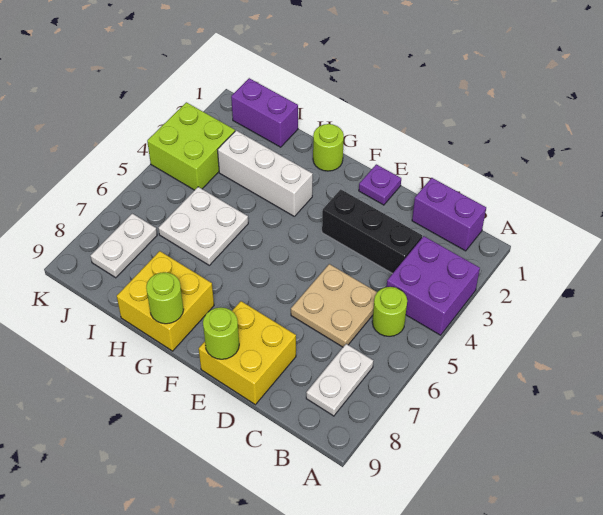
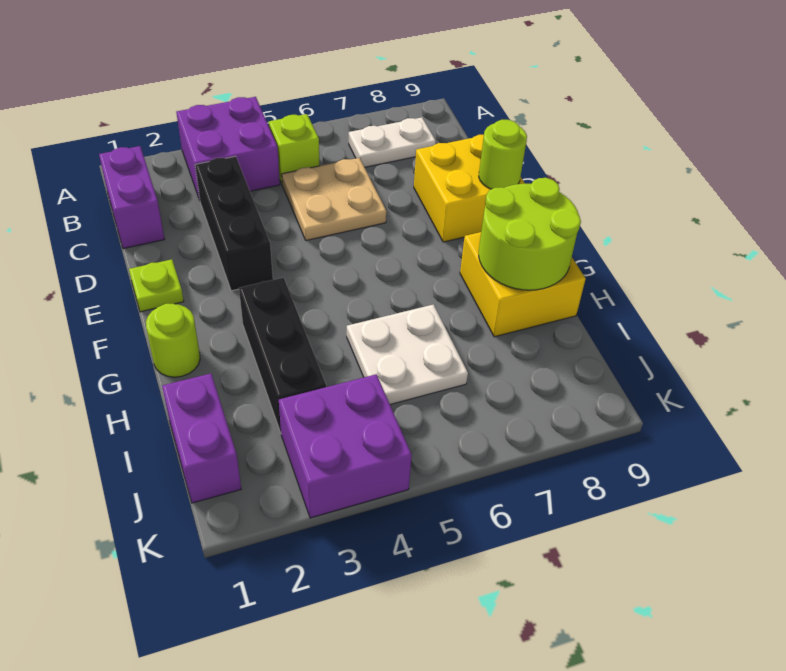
lime round brick B5 level 1 -> lime brick B5 level 1
purple plate E1 level 1 -> lime plate E1 level 1
white brick G3:I3 level 1 -> black brick G3:I3 level 1
lime round brick G9 level 2 -> lime round brick G8:H9 level 2
lime brick J3:K4 level 1 -> purple brick J3:K4 level 1
white plate J7:J8 level 1 -> none

